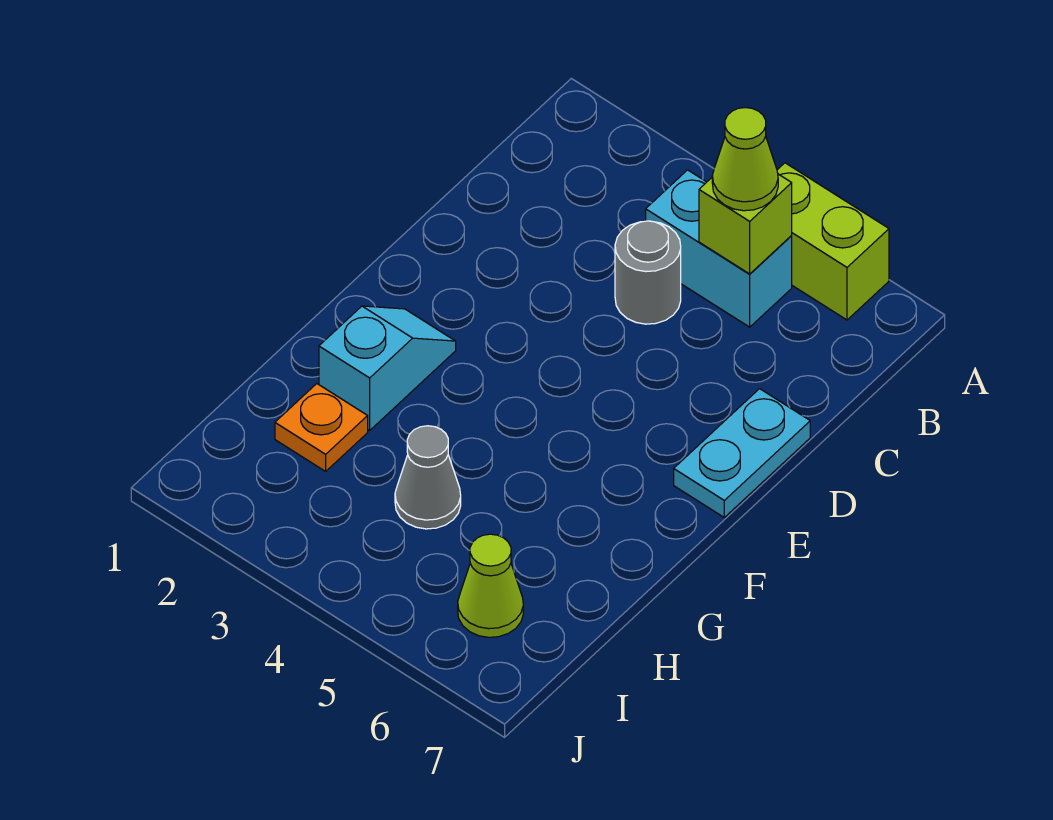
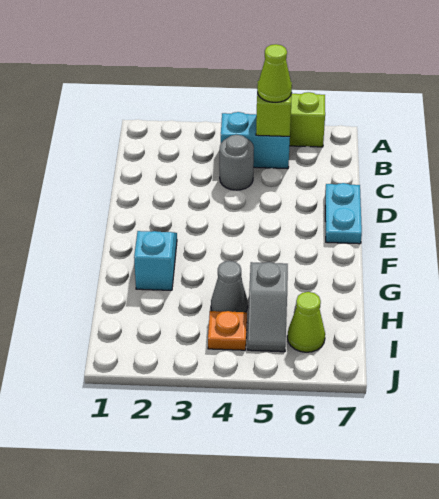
orange plate H2 level 1 -> orange plate I4 level 1
none -> grey slope H5:I5 level 1 top H

